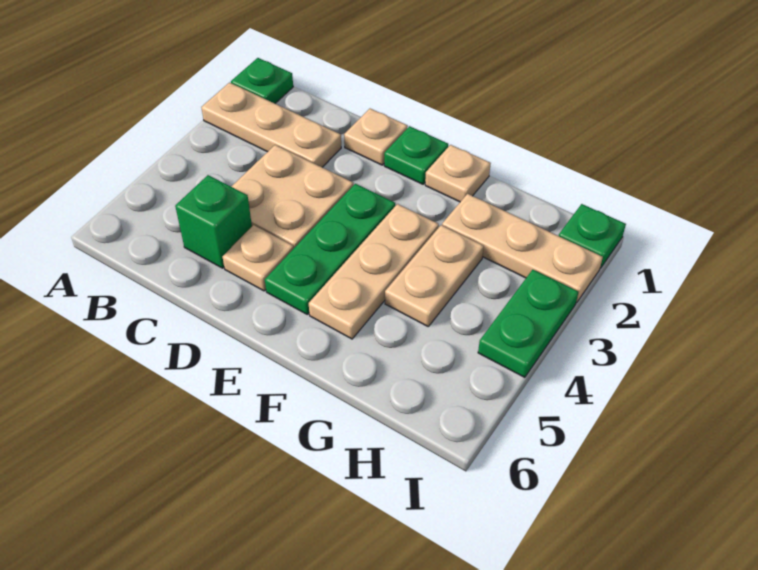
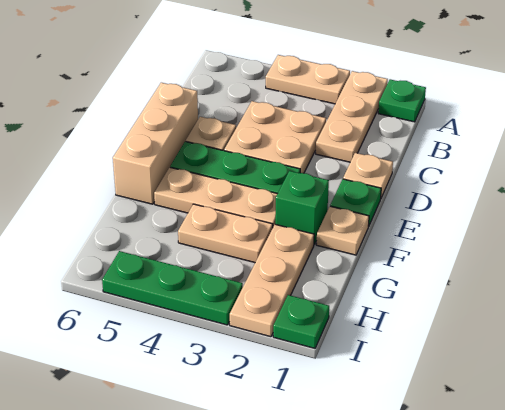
none -> tan plate A3:A4 level 1
green brick C5 level 1 -> green brick F2 level 1
none -> tan brick D6:F6 level 1
green plate I3:I4 level 1 -> green plate I3:I5 level 1

